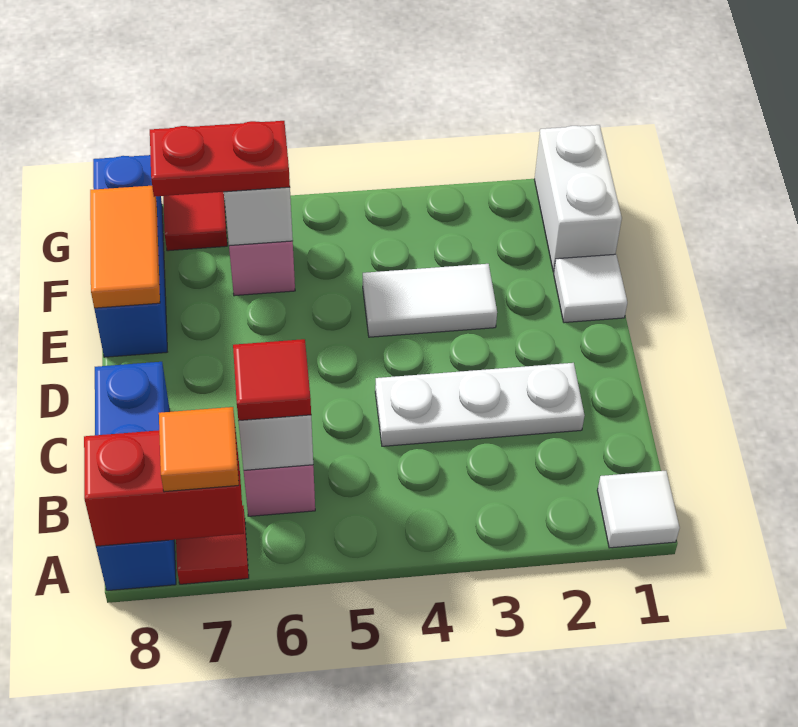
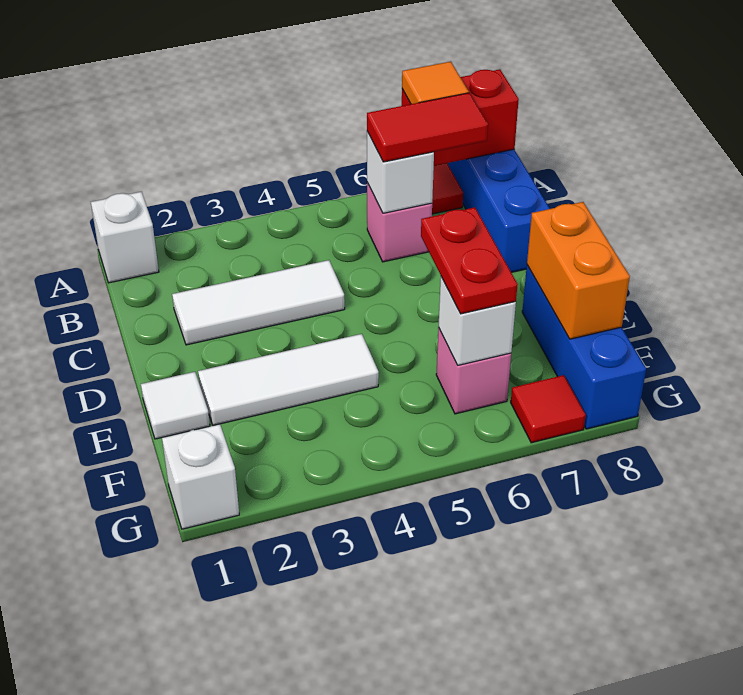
white tile A1 level 1 -> white brick A1 level 1
red tile B6 level 3 -> red tile B6:B7 level 3
white plate C2:C4 level 1 -> white tile C2:C4 level 1
white tile E3:E4 level 1 -> white tile E2:E4 level 1
orange tile E8:F8 level 2 -> orange brick E8:F8 level 2
white brick F1:G1 level 1 -> white brick G1 level 1
red plate F6:F7 level 3 -> red plate E6:F6 level 3

